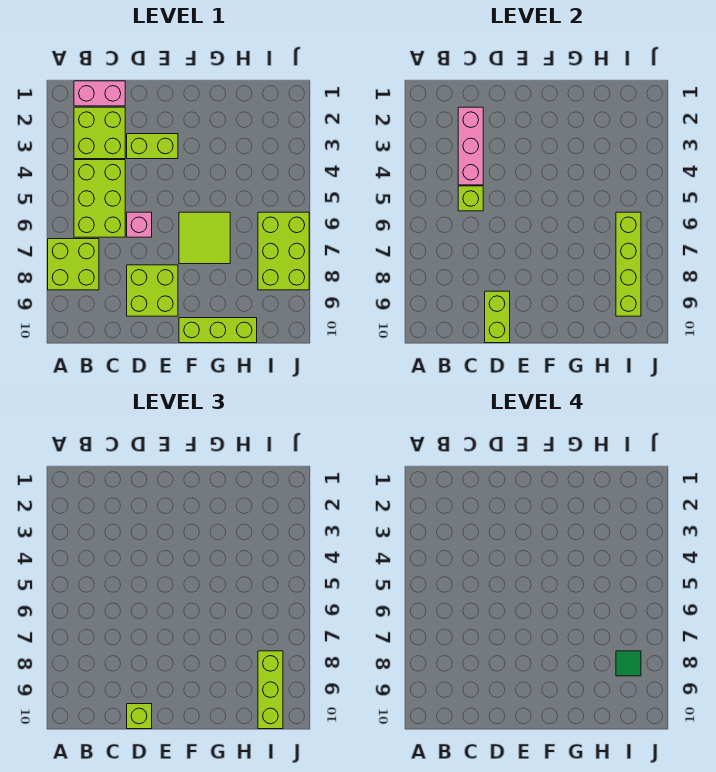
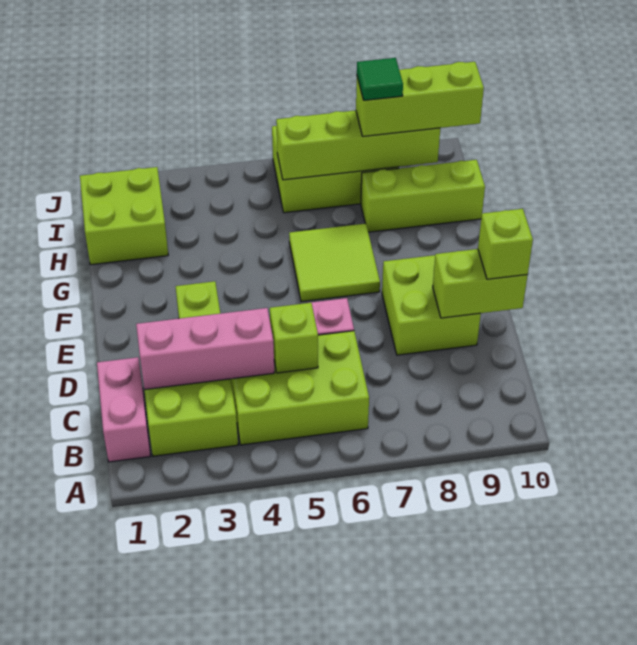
lime brick A7:B8 level 1 -> lime brick H1:I2 level 1
lime brick F10:H10 level 1 -> lime brick H8:H10 level 1

